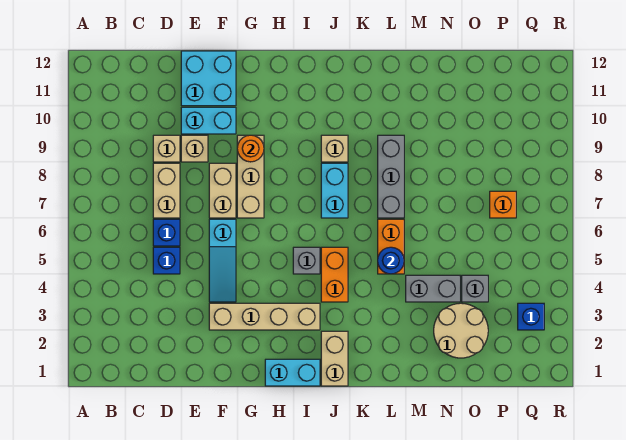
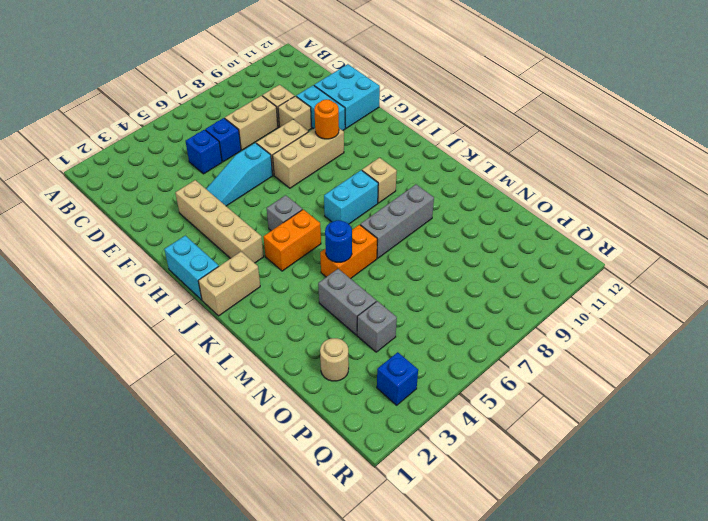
tan round brick N2:O3 level 1 -> tan round brick O2 level 1
orange brick P7 level 1 -> none

